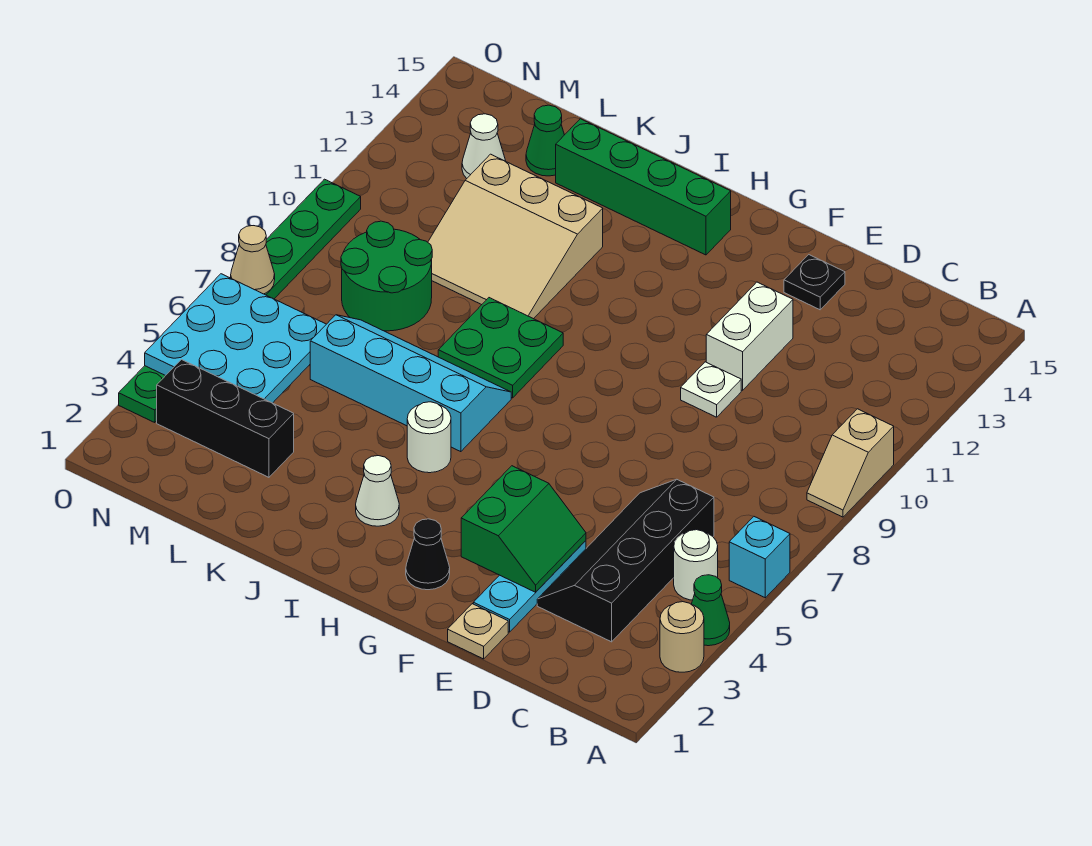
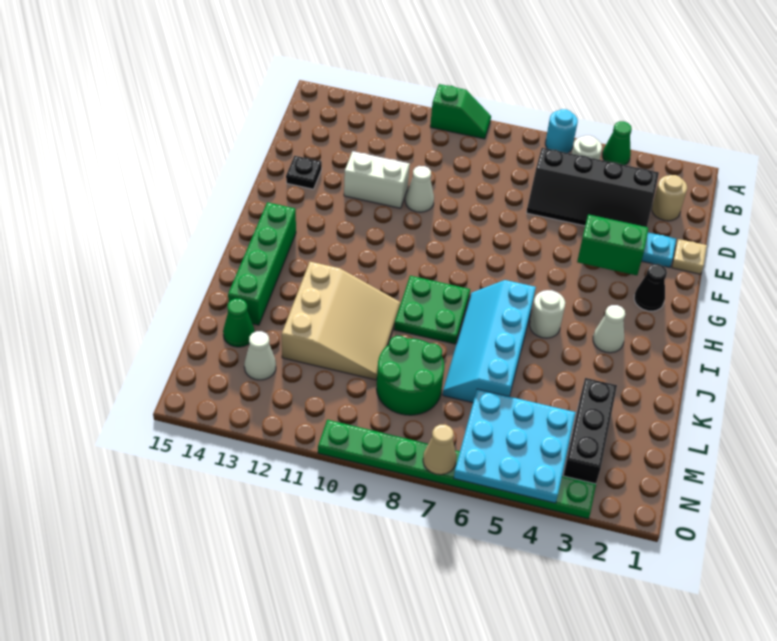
tan round brick A3 level 1 -> tan round brick C2 level 1
cyan brick A6 level 1 -> cyan round brick A6 level 1
tan slope A9:A10 level 1 top 10 -> green slope A9:A10 level 1 top 10
white plate E10 level 1 -> white cone E10 level 1

